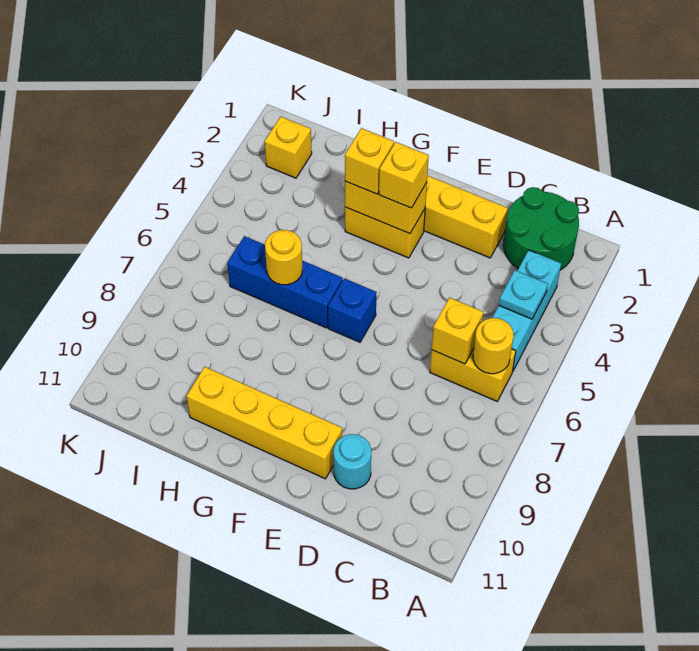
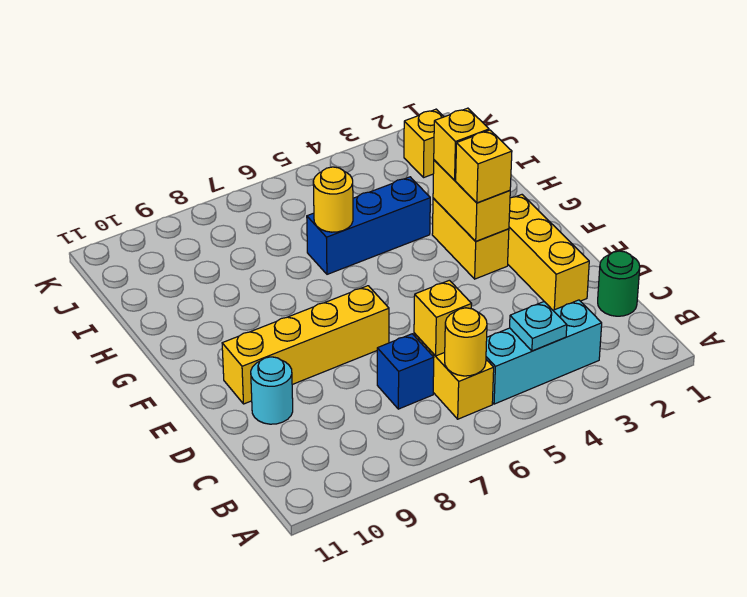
green round brick B1:C2 level 1 -> green round brick C1 level 1
yellow brick E10:H10 level 1 -> yellow brick E7:E10 level 1
blue brick F6 level 1 -> blue brick C7 level 1
blue brick G6:I6 level 1 -> blue brick H4:H6 level 1

